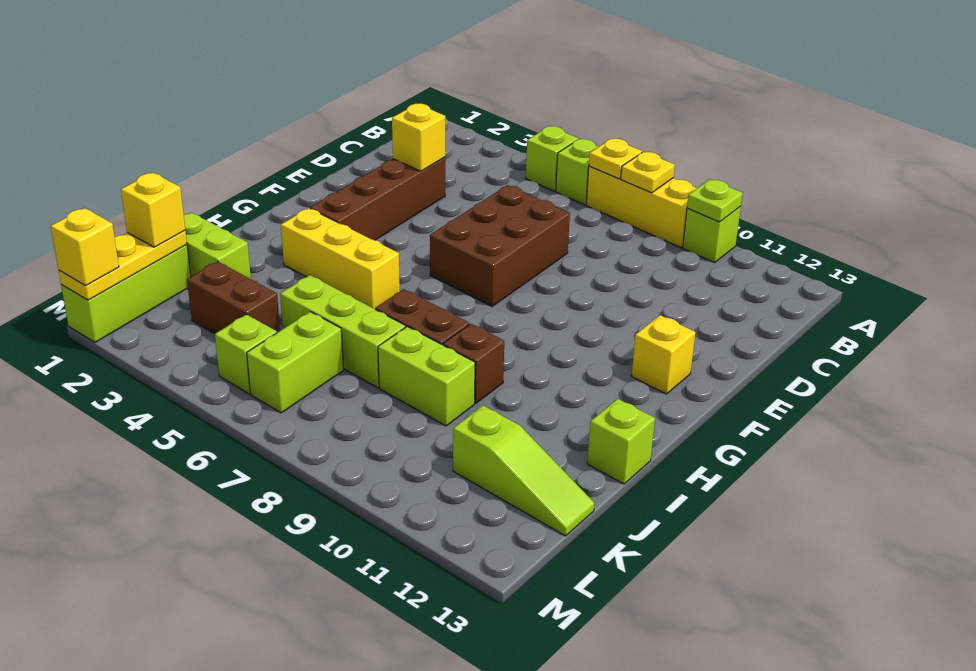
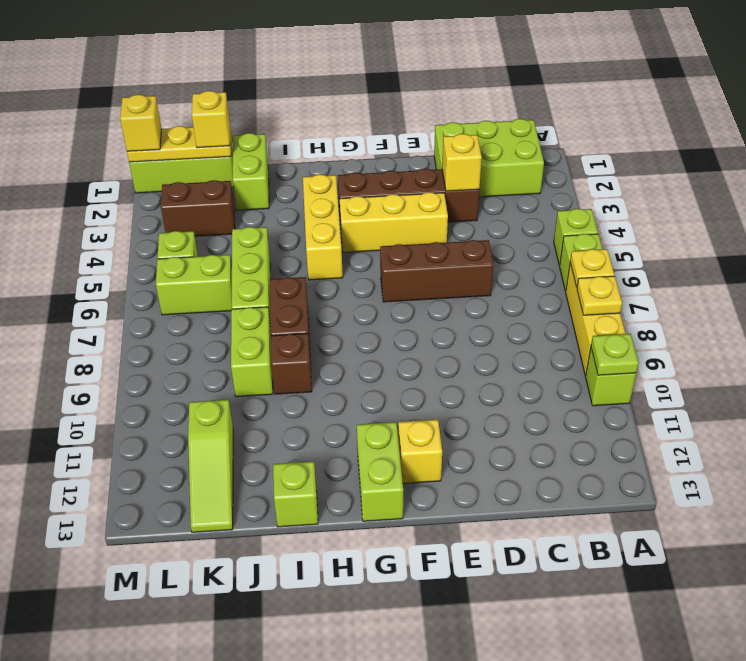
none -> lime brick B1:D2 level 1
brown brick D6:F7 level 1 -> brown brick D6:F6 level 1
none -> yellow brick E4:G4 level 1
none -> lime brick G12:G13 level 1
brown brick K3:K4 level 1 -> brown brick K3:L3 level 1

